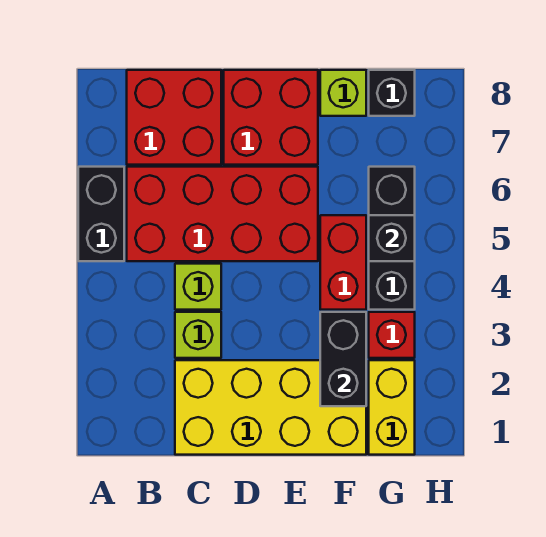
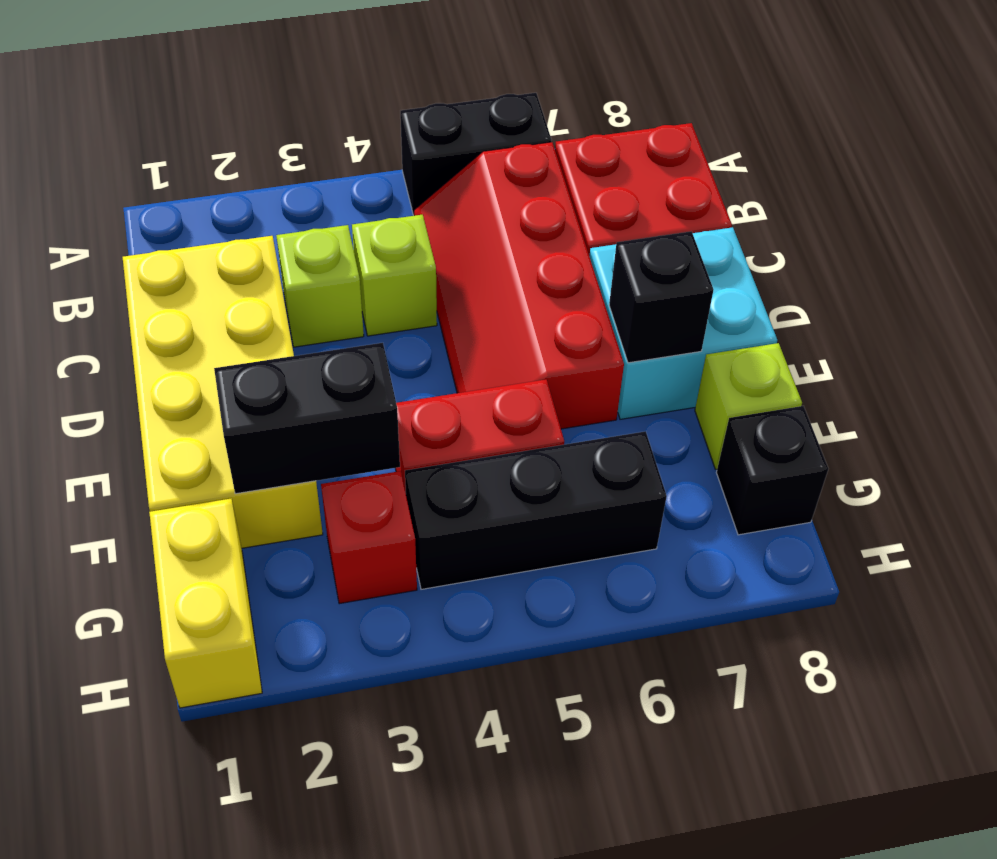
red brick B5:E6 level 1 -> red slope B5:E6 level 1 top 6
red brick D7:E8 level 1 -> cyan brick D7:E8 level 1
yellow brick G1:G2 level 1 -> yellow brick G1:H1 level 1
black brick G5 level 2 -> black brick E7 level 2

